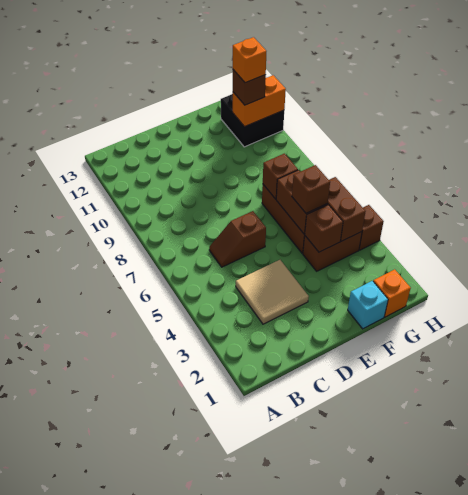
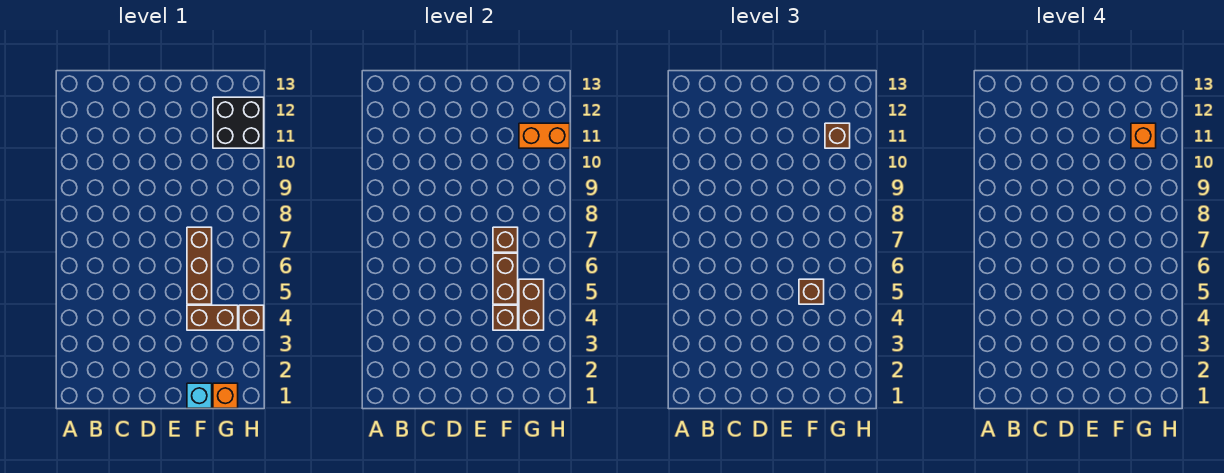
tan tile C3:D4 level 1 -> none
brown slope C6:D6 level 1 top D -> none

